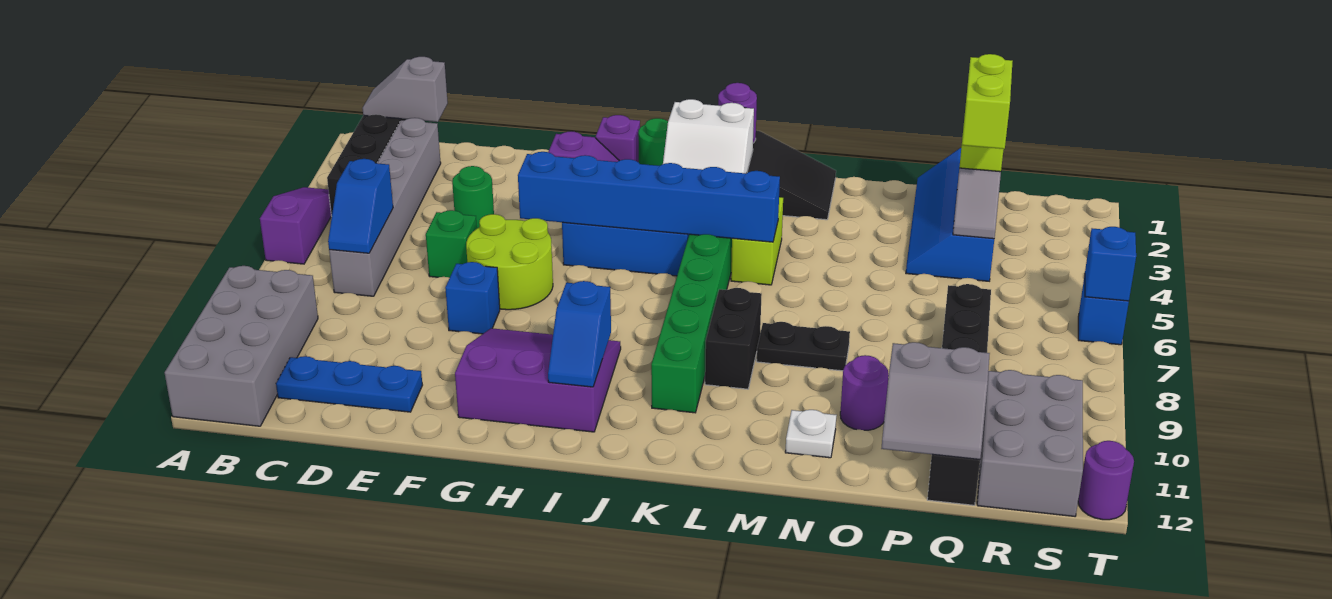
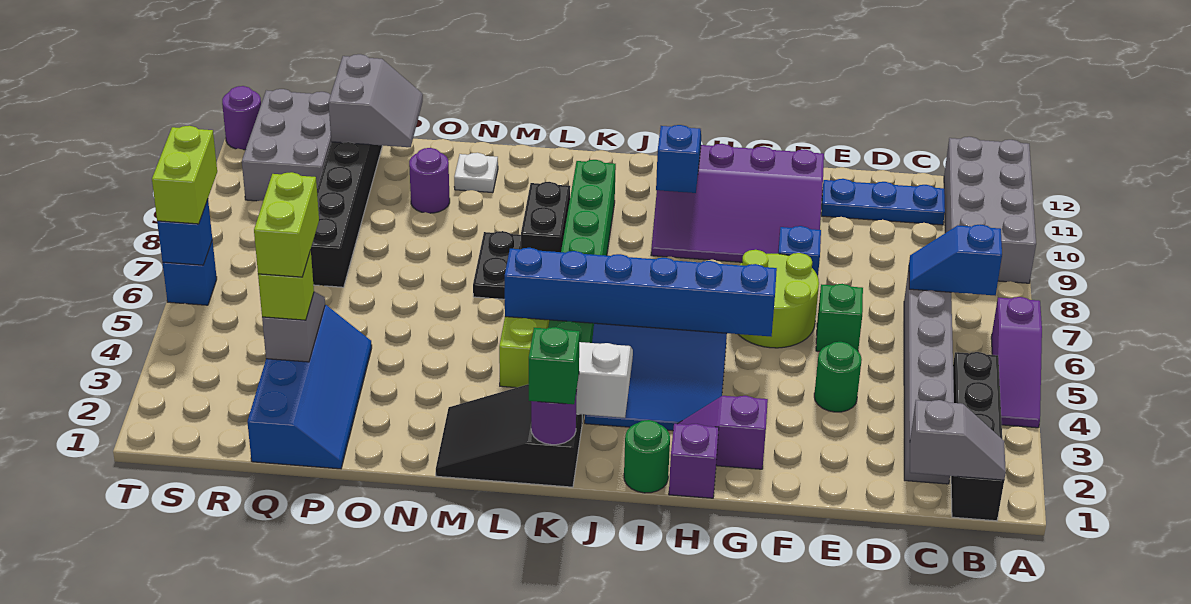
blue slope C6:C7 level 2 top 6 -> blue slope B7:C7 level 2 top B
purple slope G9:I11 level 1 top 11 -> purple slope F9:I11 level 1 top 11
none -> green brick K1 level 3
black plate M8:N8 level 1 -> black plate M7:M8 level 1
grey slope P11:Q12 level 2 top 11 -> grey slope P11:Q12 level 2 top Q
none -> lime brick T6:T7 level 3

